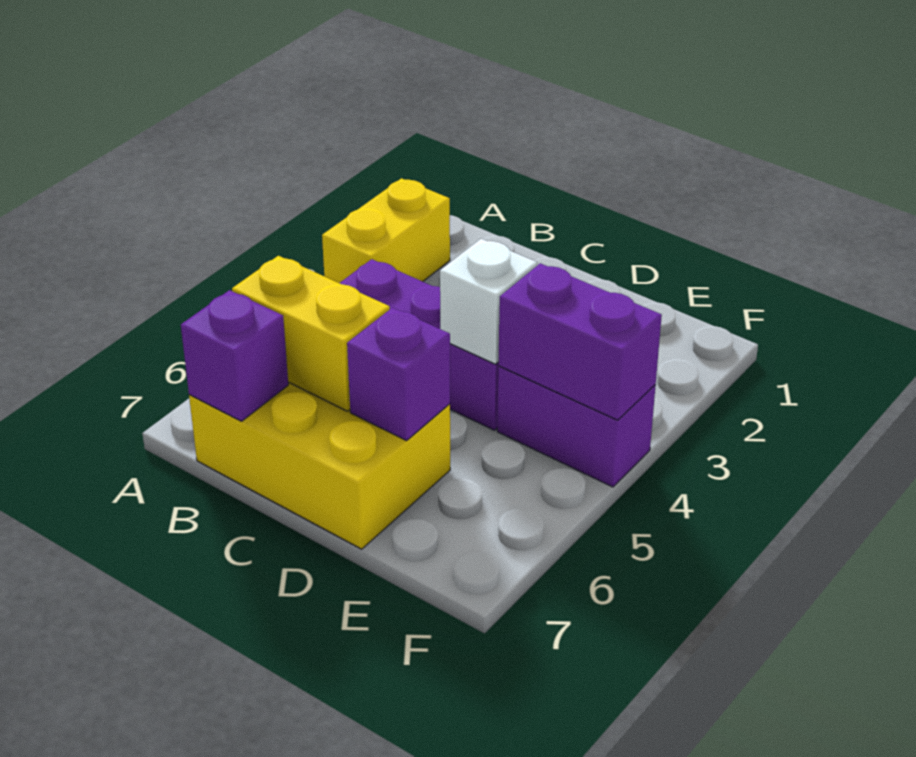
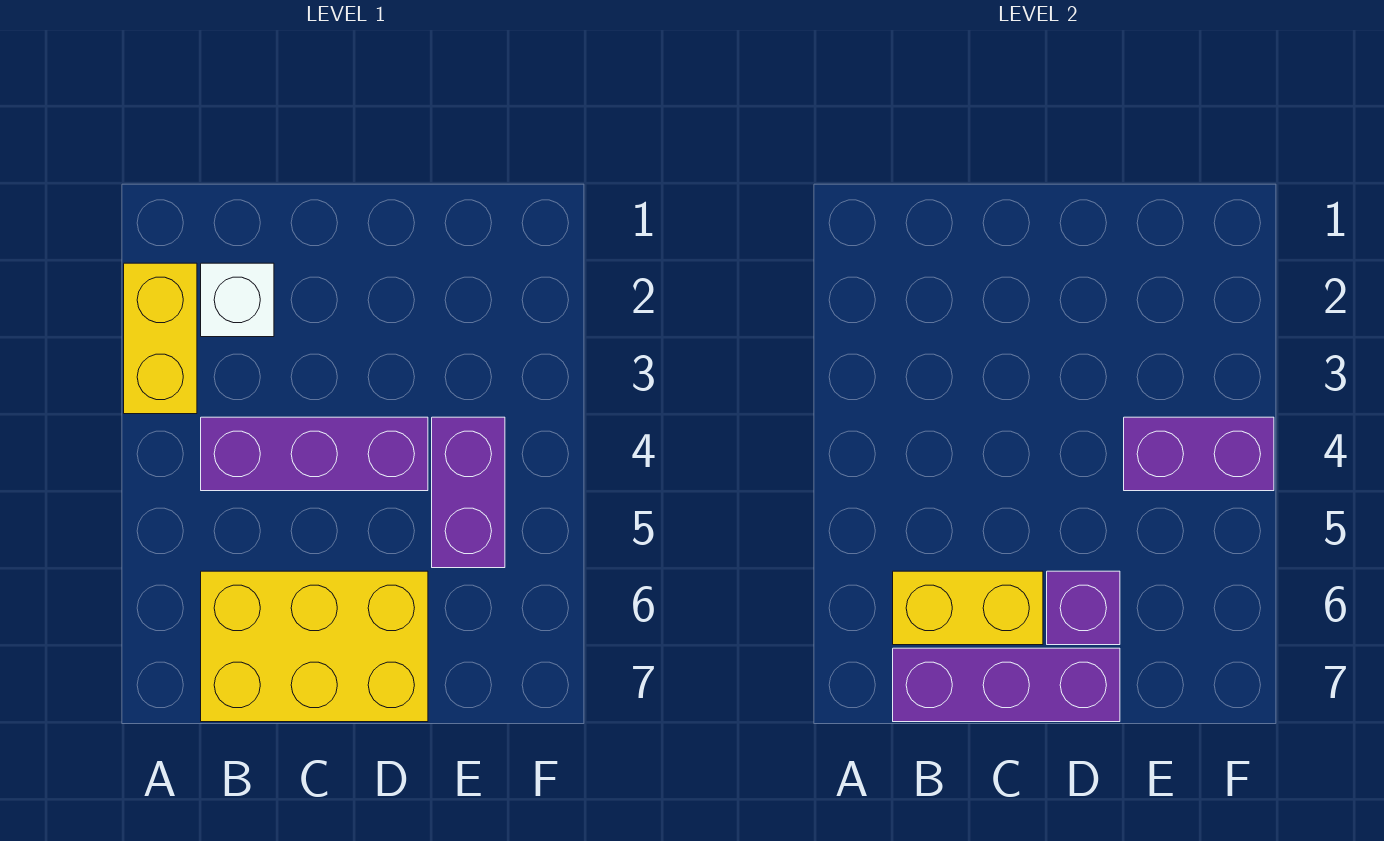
purple brick B7 level 2 -> purple brick B7:D7 level 2
white brick D4 level 2 -> white brick B2 level 1
purple brick E4:F4 level 1 -> purple brick E4:E5 level 1

